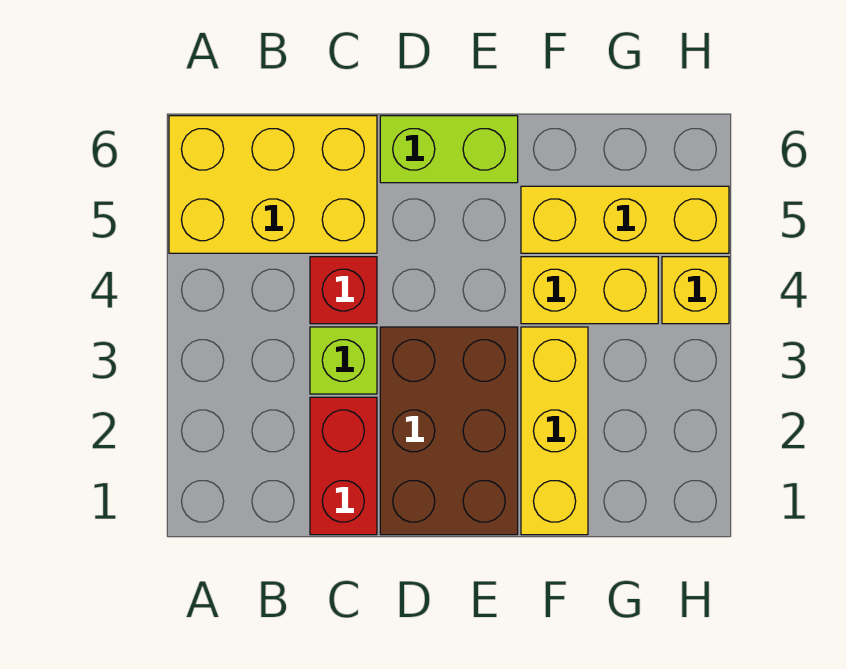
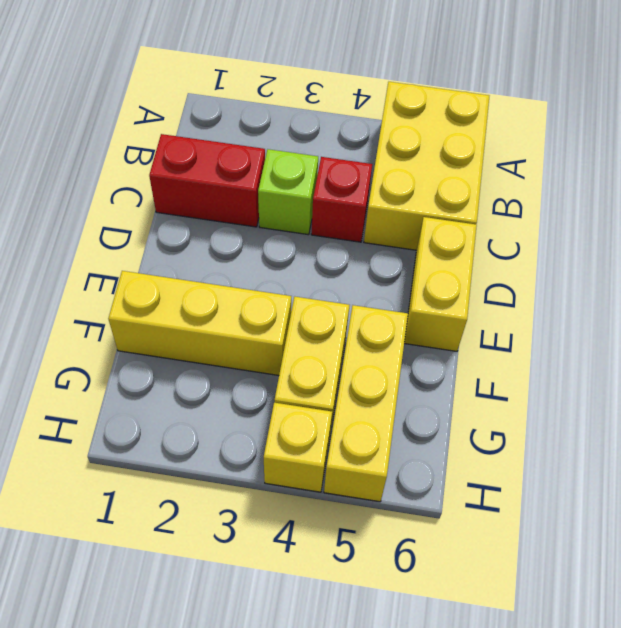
brown brick D1:E3 level 1 -> none
lime brick D6:E6 level 1 -> yellow brick D6:E6 level 1

